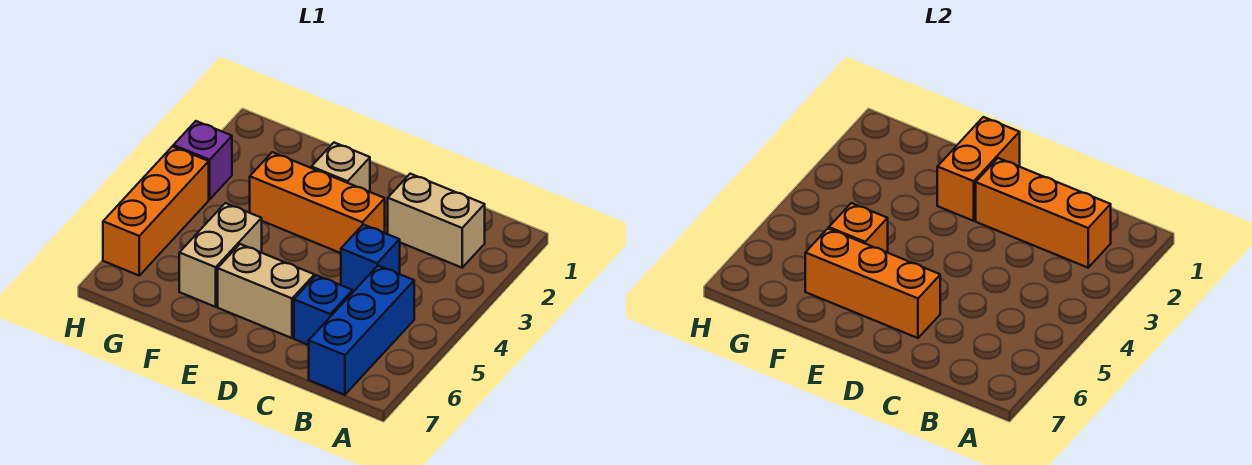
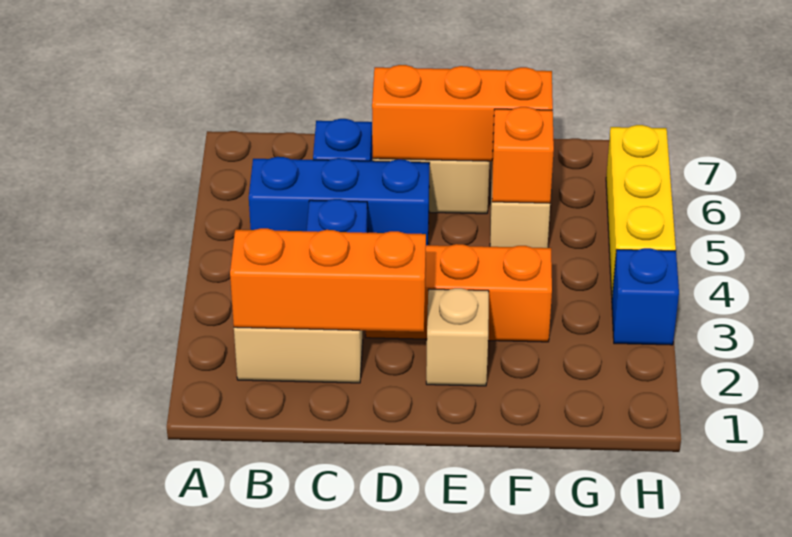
blue brick B5:B7 level 1 -> blue brick B5:D5 level 1
orange brick E1:E2 level 2 -> none
purple brick H3 level 1 -> blue brick H3 level 1
orange brick H4:H6 level 1 -> yellow brick H4:H6 level 1

